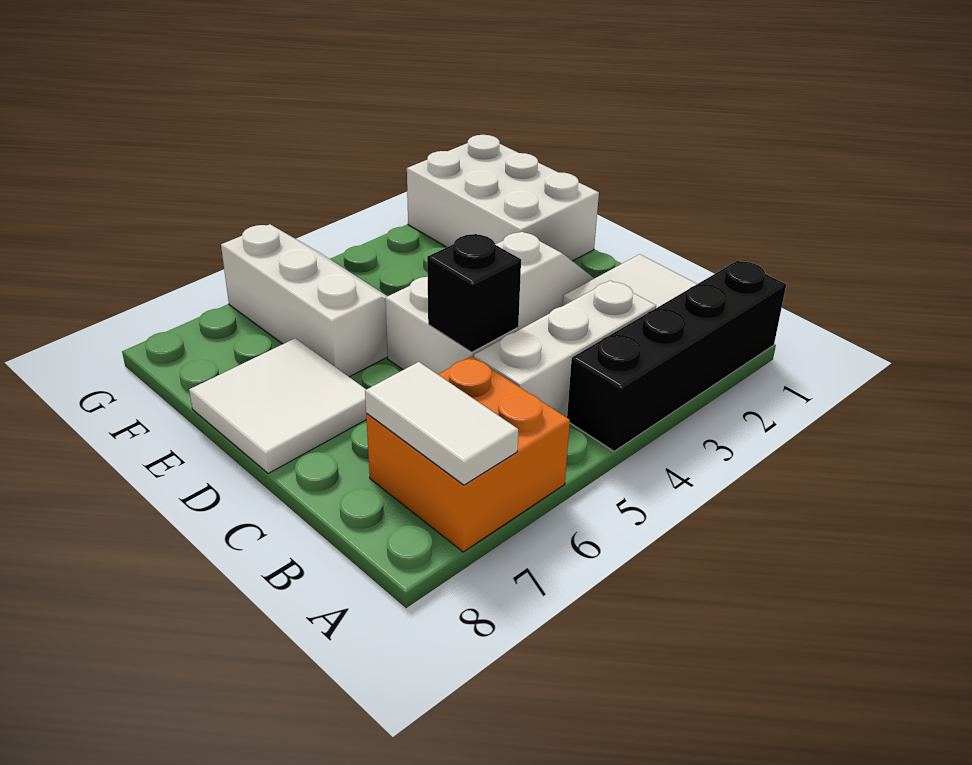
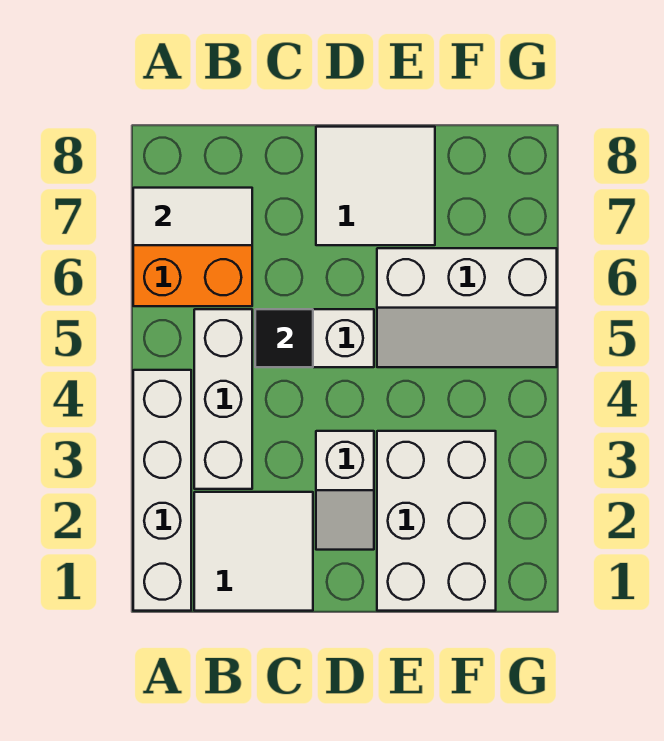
black brick A1:A4 level 1 -> white brick A1:A4 level 1
black brick C5 level 2 -> black tile C5 level 2
white brick E1:G2 level 1 -> white brick E1:F3 level 1

